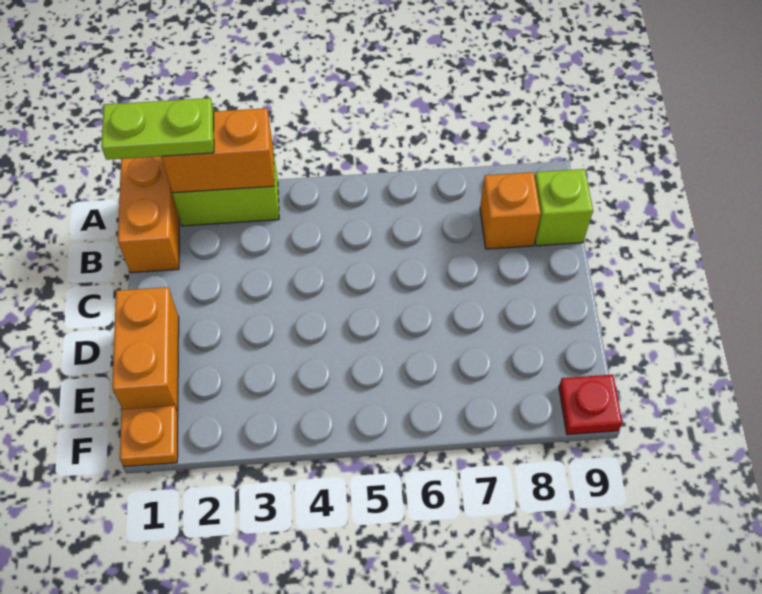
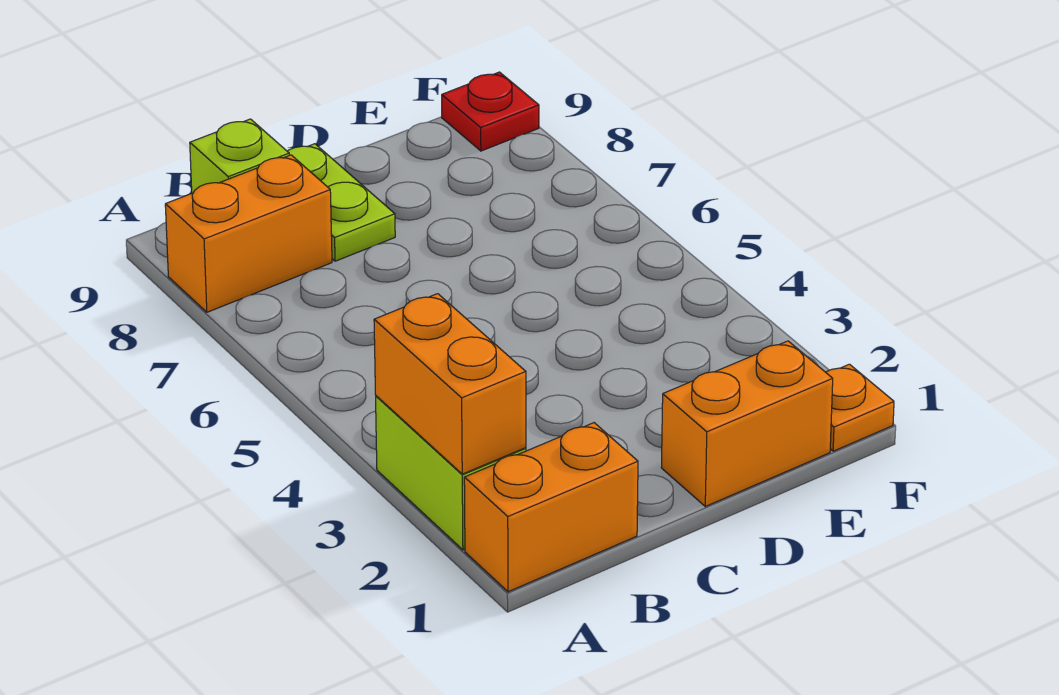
lime plate A1:A2 level 3 -> lime plate C8:C9 level 1
orange brick B8 level 1 -> orange brick A8:B8 level 1

